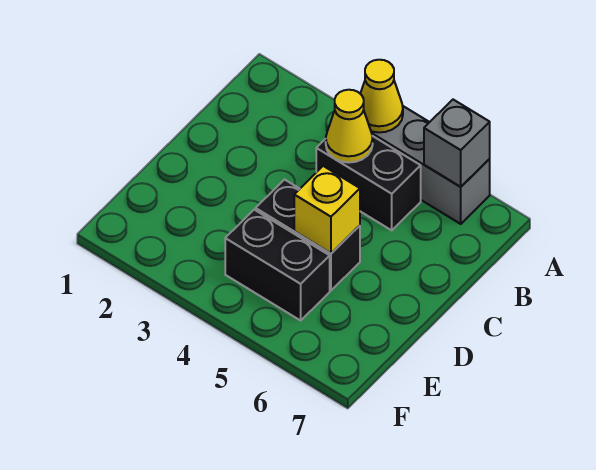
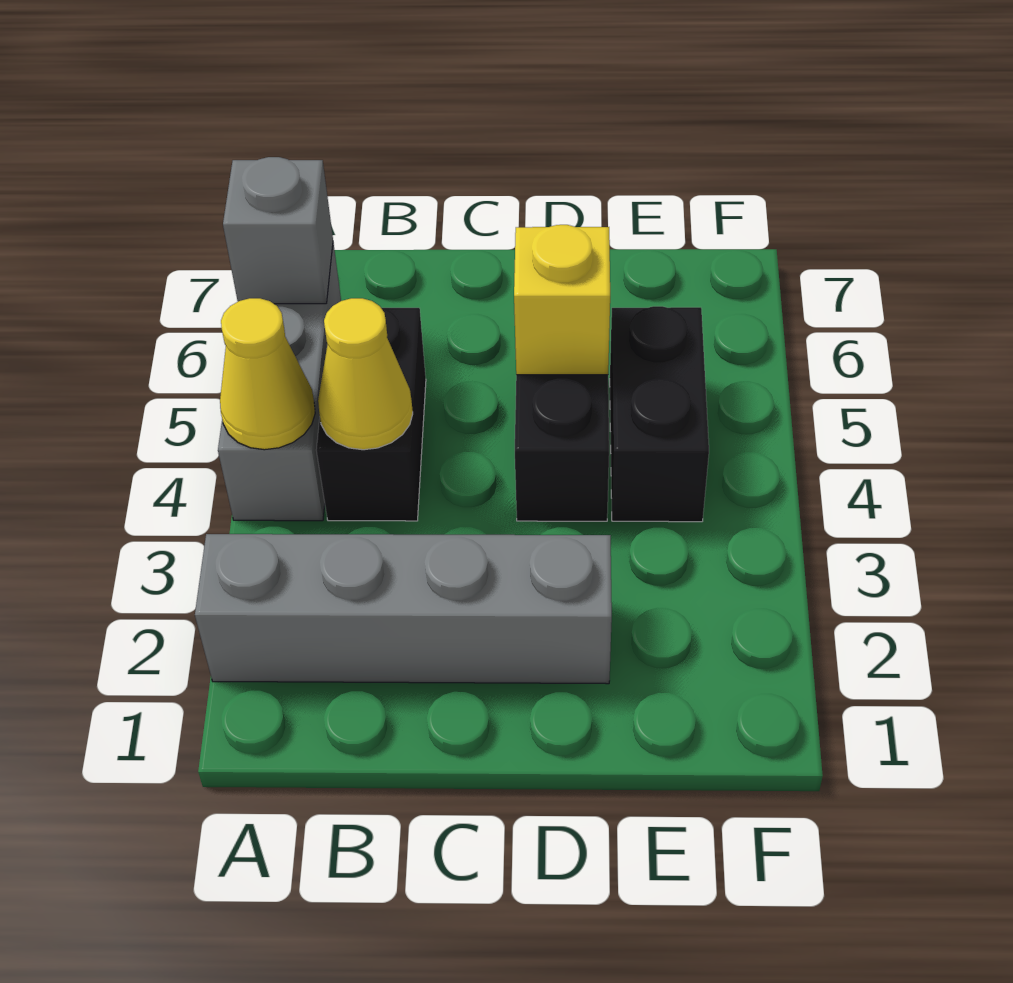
none -> grey brick A2:D2 level 1

